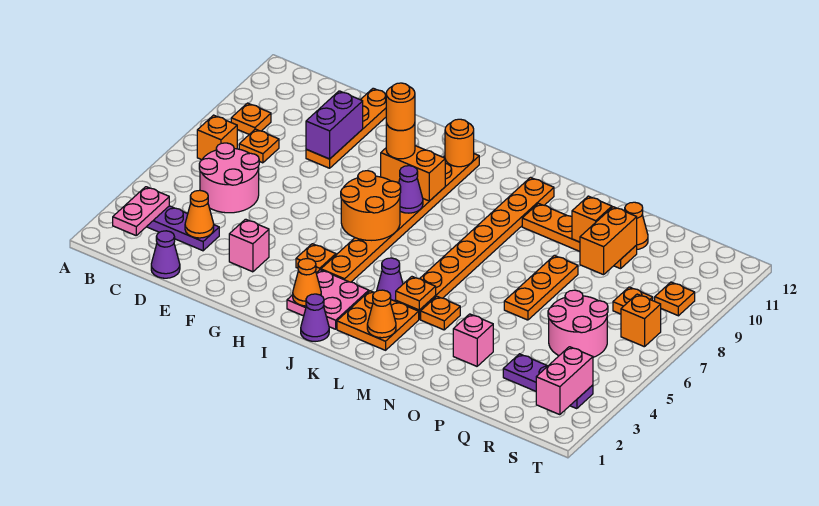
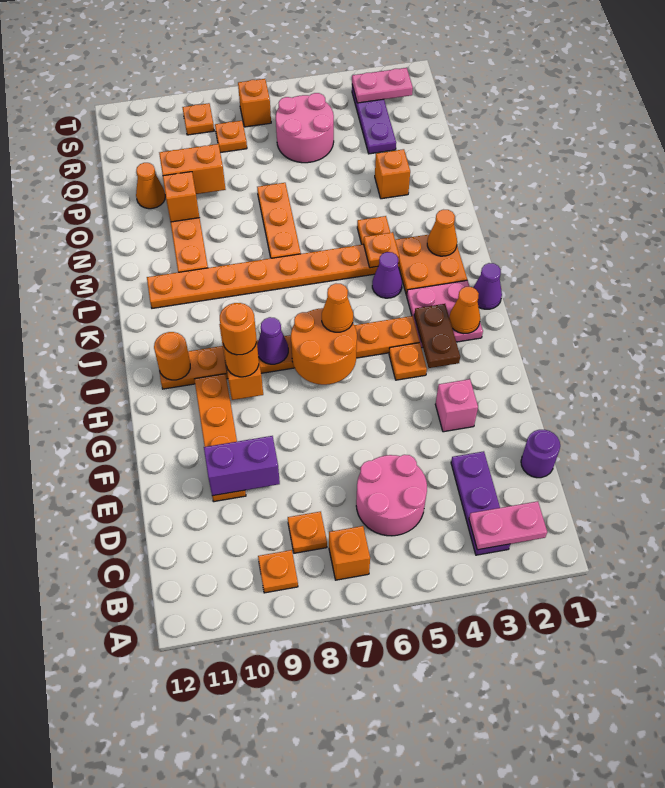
purple cone D1 level 1 -> purple round brick D1 level 1
orange cone D3 level 2 -> orange cone I6 level 3
orange plate E9:E12 level 1 -> orange plate E10:H10 level 1
none -> brown plate H3:I3 level 2
pink brick O3 level 1 -> orange brick O3 level 1
orange plate O6:O8 level 1 -> orange plate M7:O7 level 1
pink brick S2:S3 level 2 -> pink plate S2:S3 level 2

